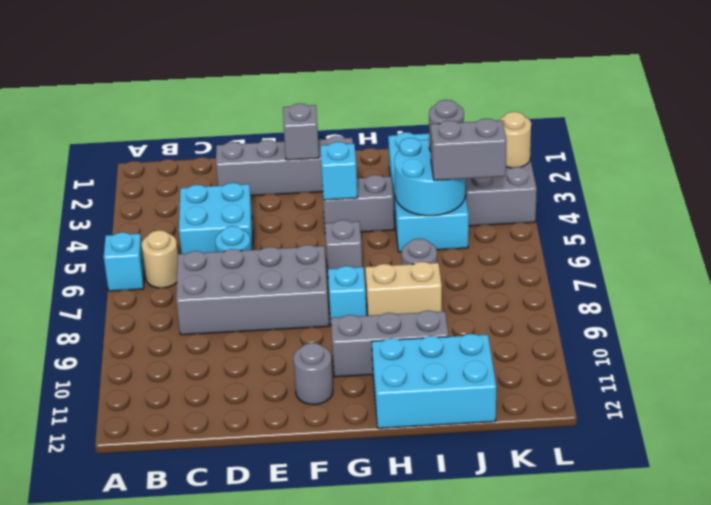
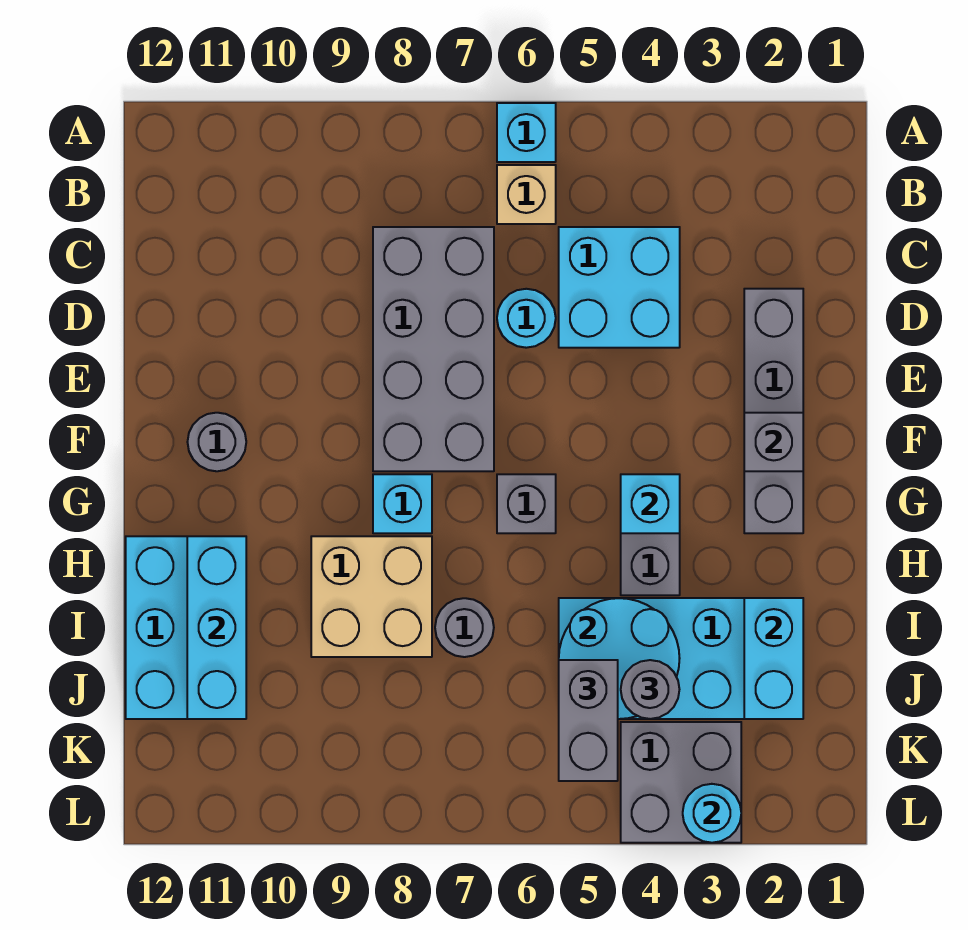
tan round brick B6 level 1 -> tan brick B6 level 1
grey brick G10:I10 level 1 -> none
tan brick H8:I8 level 1 -> tan brick H8:I9 level 1
none -> cyan brick H11:J11 level 2
none -> cyan brick I2:J2 level 2
tan round brick L3 level 2 -> cyan round brick L3 level 2

